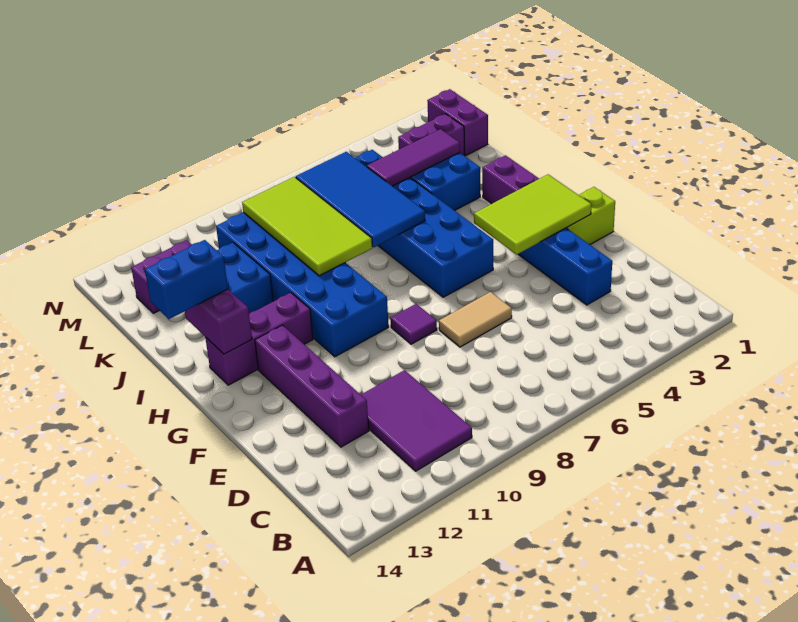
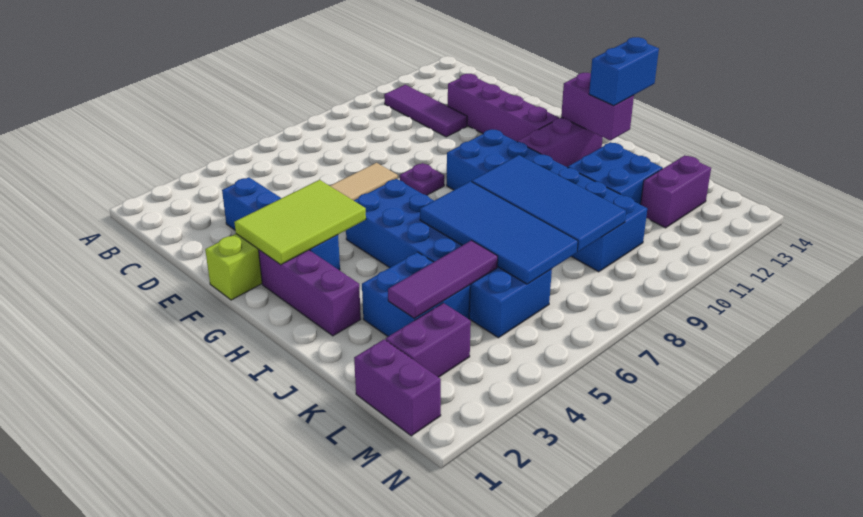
purple tile B10:D11 level 1 -> purple tile B11:D11 level 1
purple tile F8 level 1 -> purple plate F8 level 1
lime tile I8:L9 level 2 -> blue tile I8:L9 level 2

